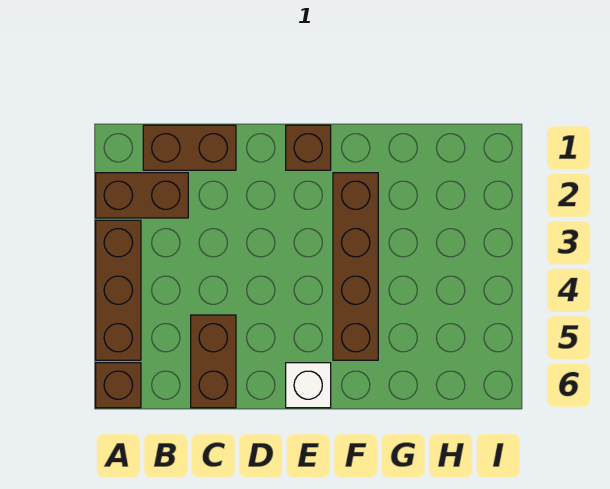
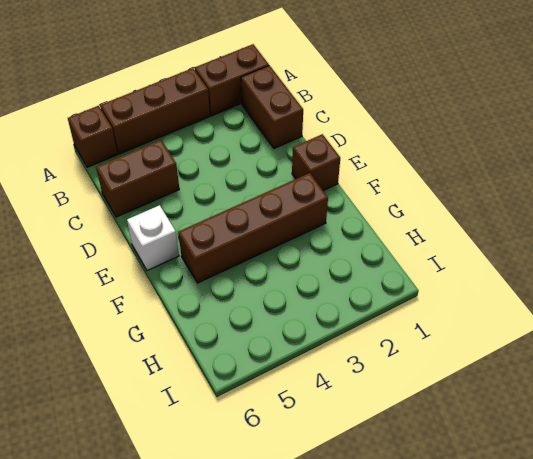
brown brick A2:B2 level 1 -> brown brick A1:A2 level 1

